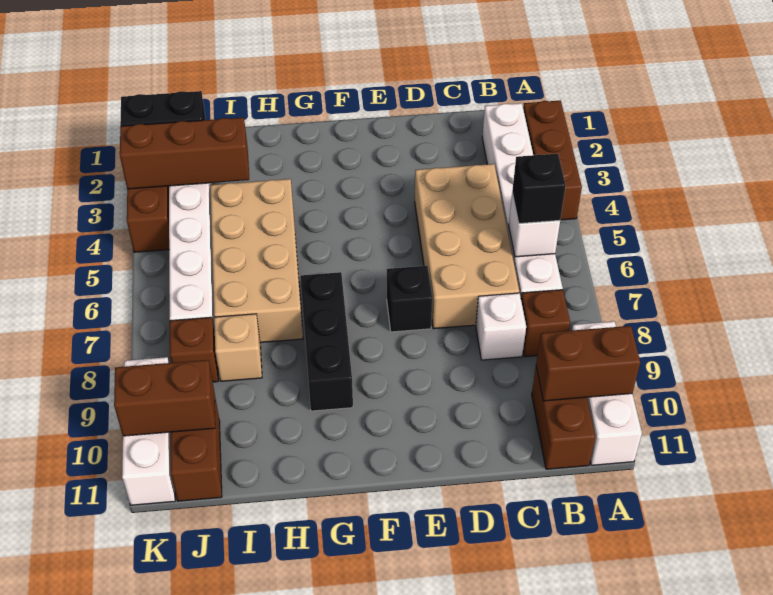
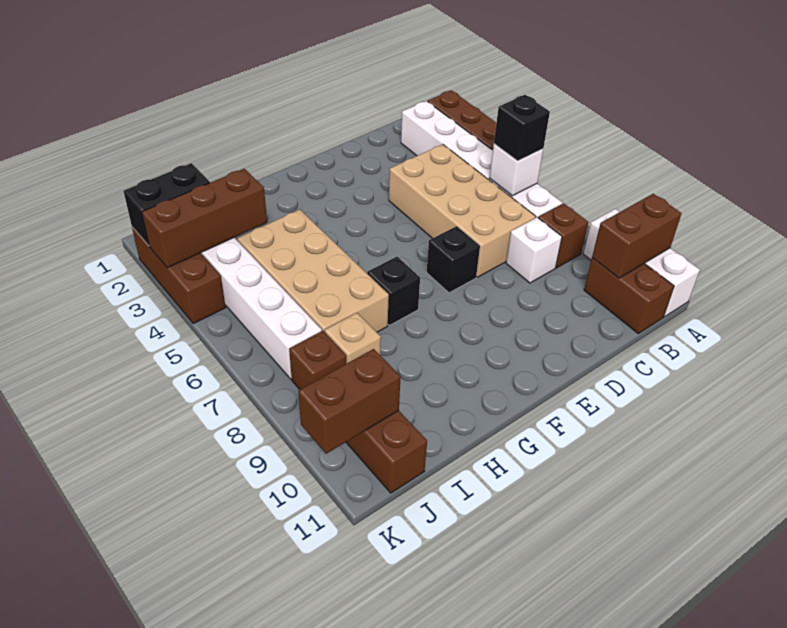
black brick G7:G9 level 1 -> black brick G7 level 1
white brick K9:K11 level 1 -> none

